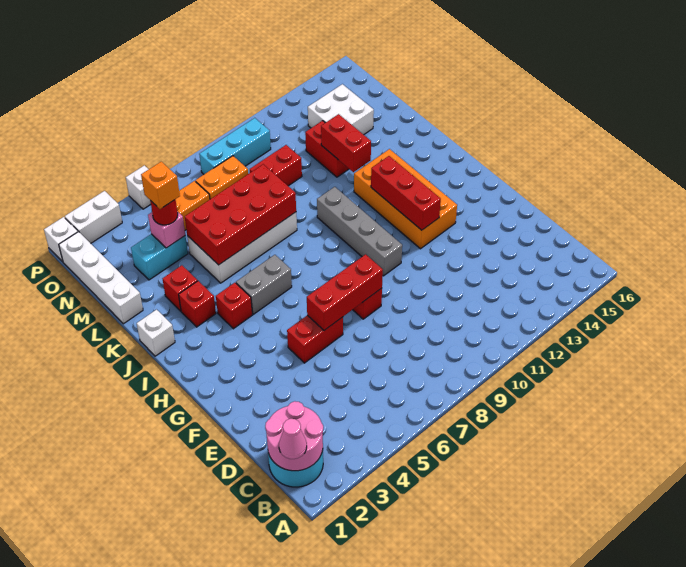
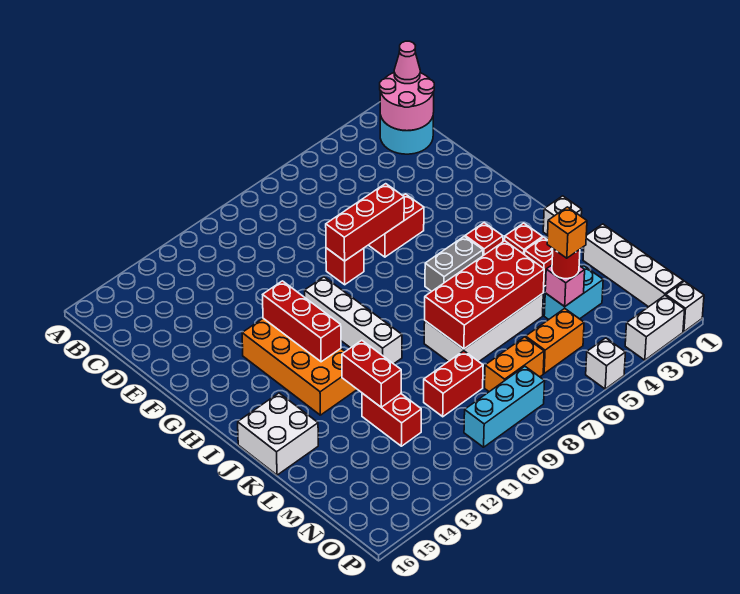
grey brick G10:J10 level 1 -> white brick G10:J10 level 1
white brick M13:N14 level 1 -> white brick J15:K16 level 1

